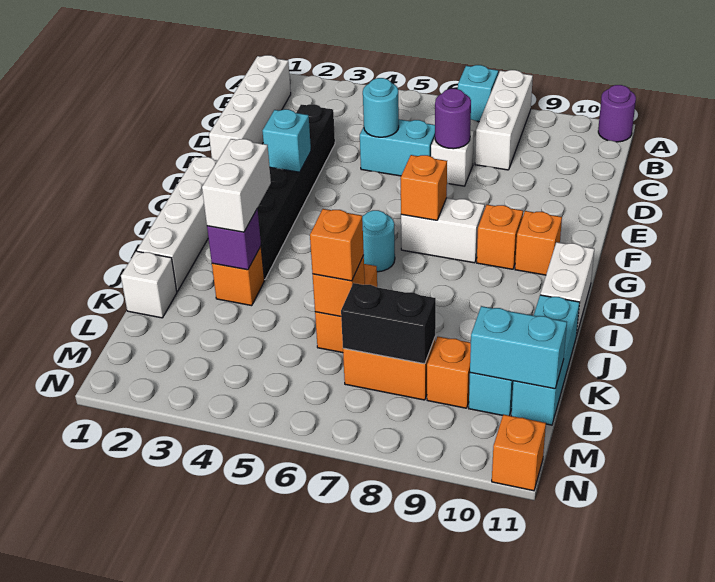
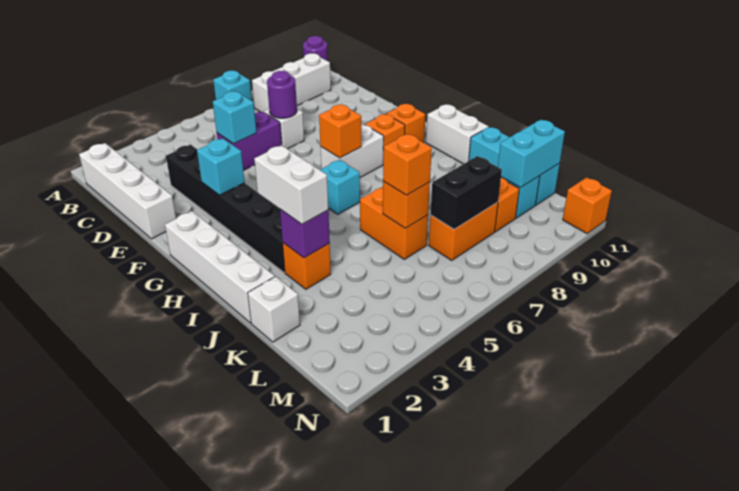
white brick A8:C8 level 1 -> white brick B8:B10 level 1
cyan brick D5:D6 level 1 -> purple brick D5:D6 level 1
cyan round brick D5 level 2 -> cyan brick D5 level 2
cyan round brick H6 level 1 -> cyan brick H6 level 1

